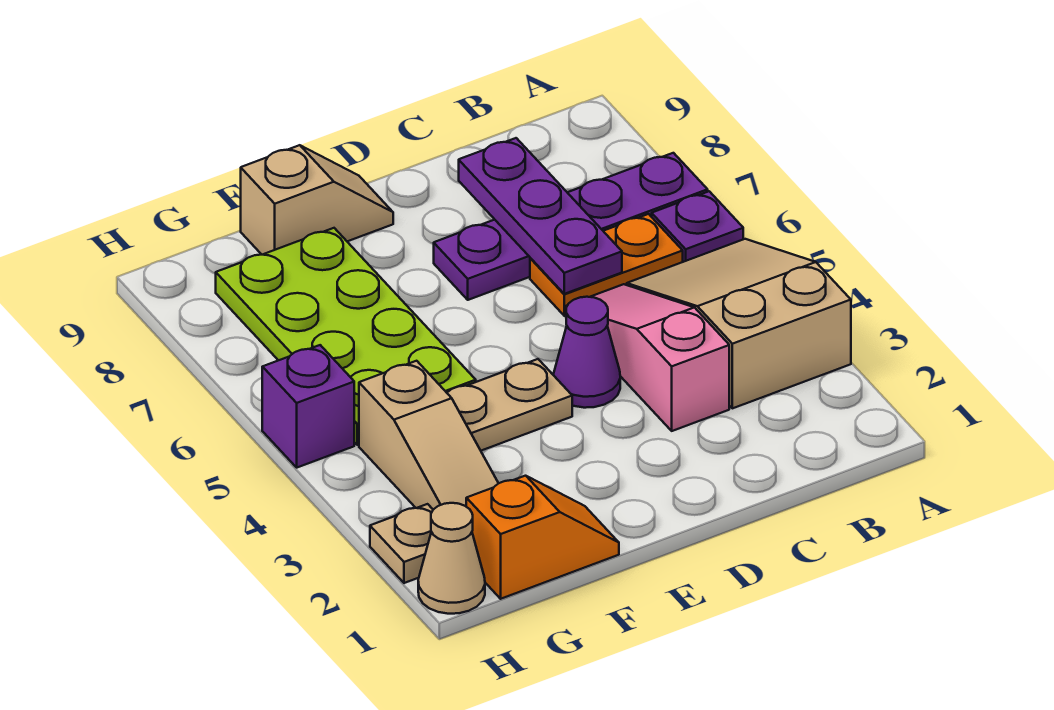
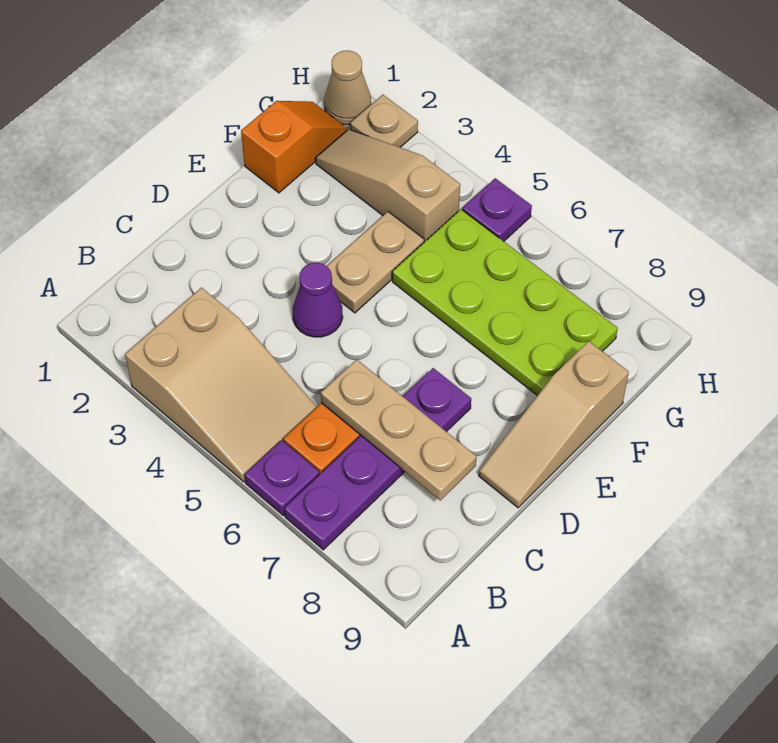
pink slope C3:C5 level 1 top 3 -> none
purple plate C6:C8 level 2 -> tan plate C6:C8 level 2
tan slope E9:F9 level 1 top F -> tan slope D9:F9 level 1 top F
orange slope F1:G1 level 1 top G -> orange slope F1:G1 level 1 top F
purple brick H5 level 1 -> purple plate H5 level 1

